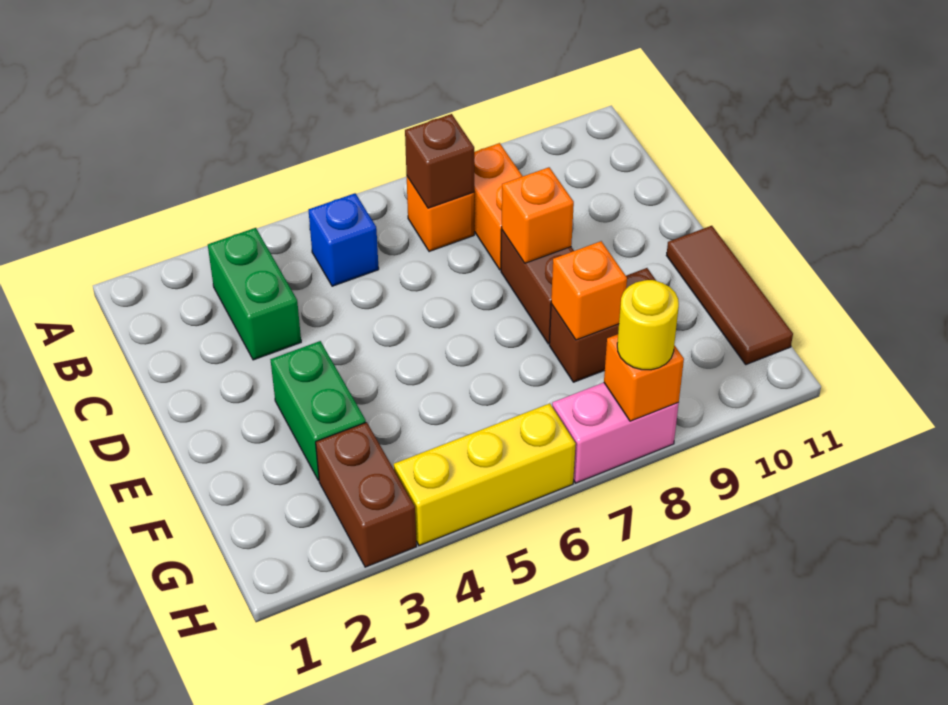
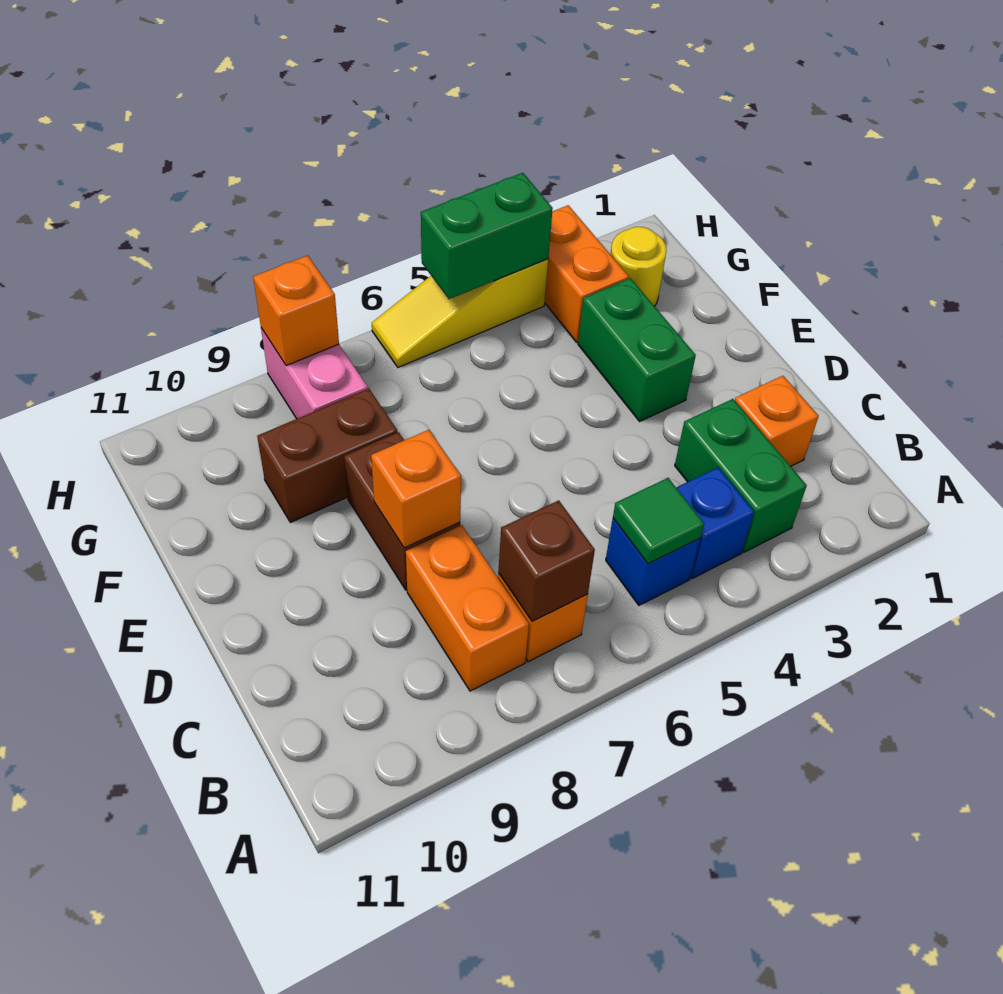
none -> blue brick B4 level 1
none -> green tile B5 level 2
brown tile E11:G11 level 1 -> none
orange brick F8 level 2 -> orange brick C2 level 1
brown brick G3:H3 level 1 -> orange brick G3:H3 level 1
yellow brick H4:H6 level 1 -> yellow slope H4:H6 level 1 top 4
none -> green brick H4:H5 level 2
pink brick H7:H8 level 1 -> pink brick G8:H8 level 1
yellow round brick H8 level 3 -> yellow round brick G2 level 1

